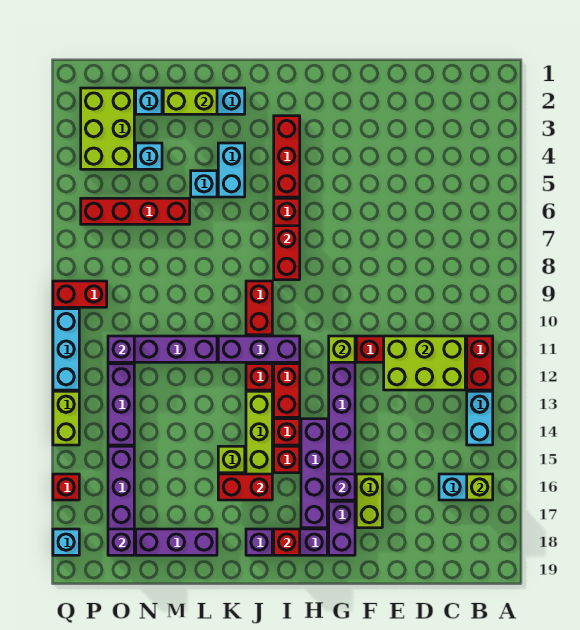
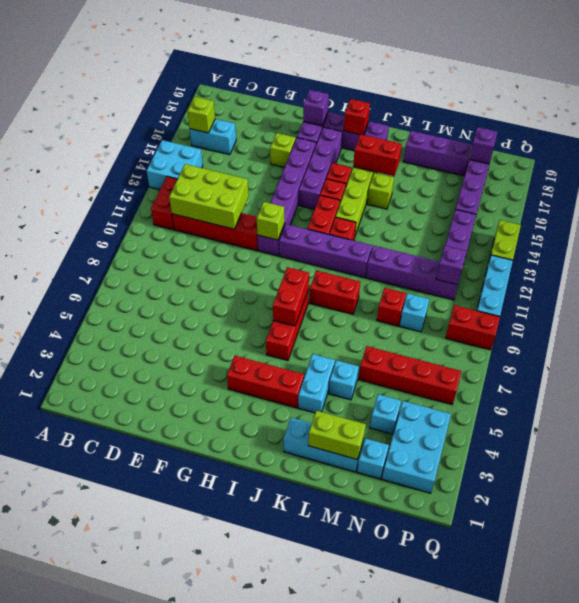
cyan brick B13:B14 level 1 -> cyan brick A13:B14 level 1
lime brick F16:F17 level 1 -> lime brick F16 level 1
purple brick G16 level 2 -> purple brick G18 level 2
red brick I3:I5 level 1 -> red brick H4:J4 level 1
purple brick I11:K11 level 1 -> purple brick H11:K11 level 1
red brick J9:J10 level 1 -> red brick J9:K9 level 1
lime brick O2:P4 level 1 -> cyan brick O2:P4 level 1
red brick Q16 level 1 -> red brick M9 level 1
cyan brick Q18 level 1 -> cyan brick N9 level 1

